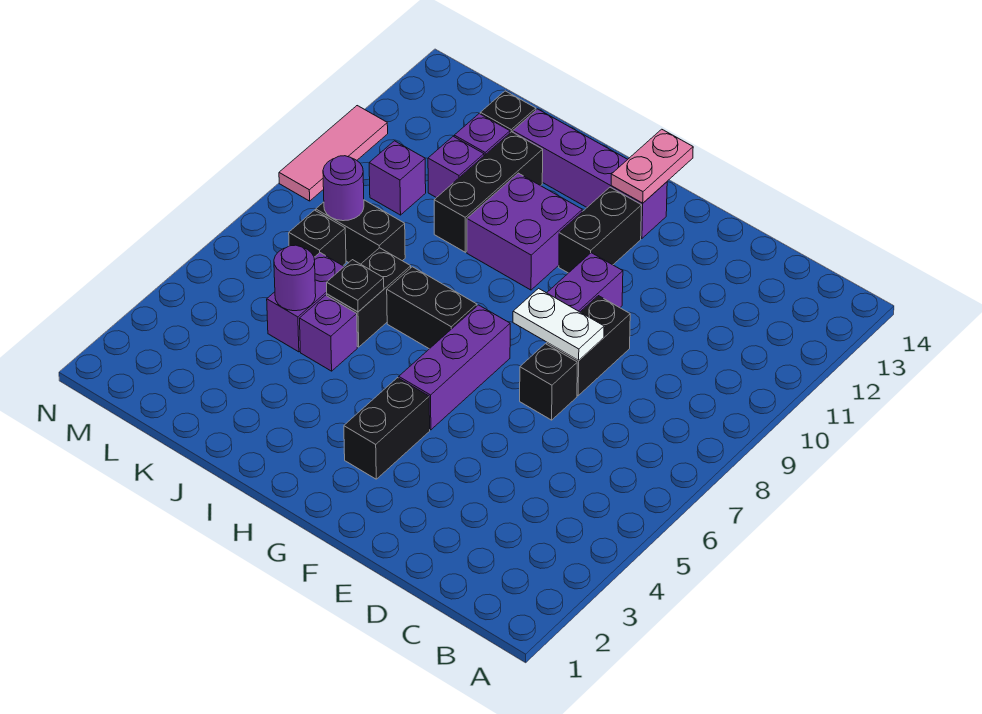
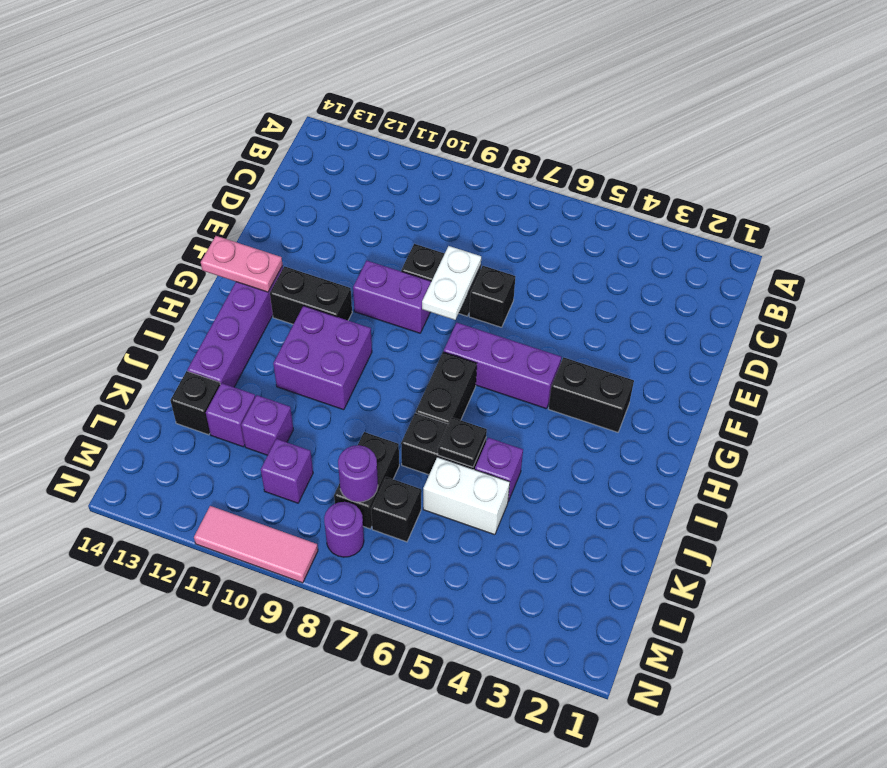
black brick J10:J12 level 1 -> none
purple brick K5:K6 level 1 -> white brick K5:K6 level 1
purple round brick K5 level 2 -> purple round brick M8 level 1

